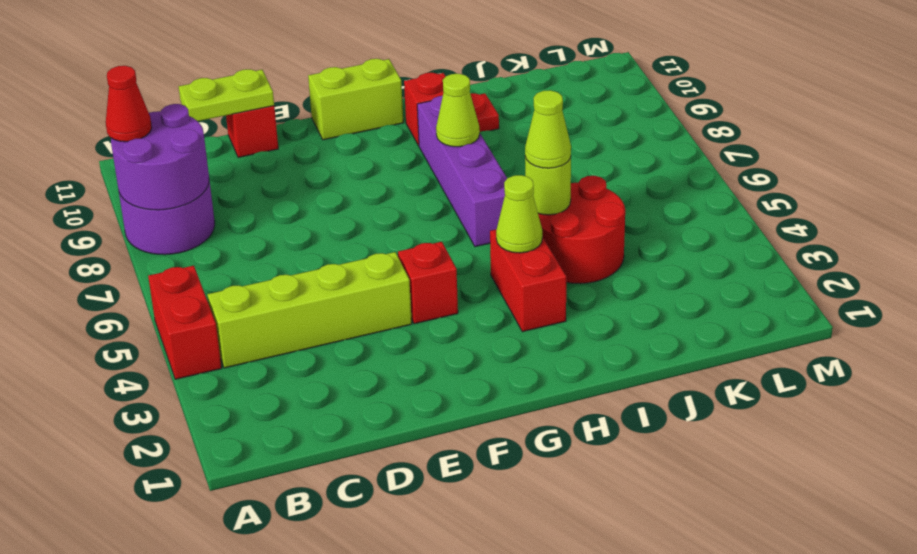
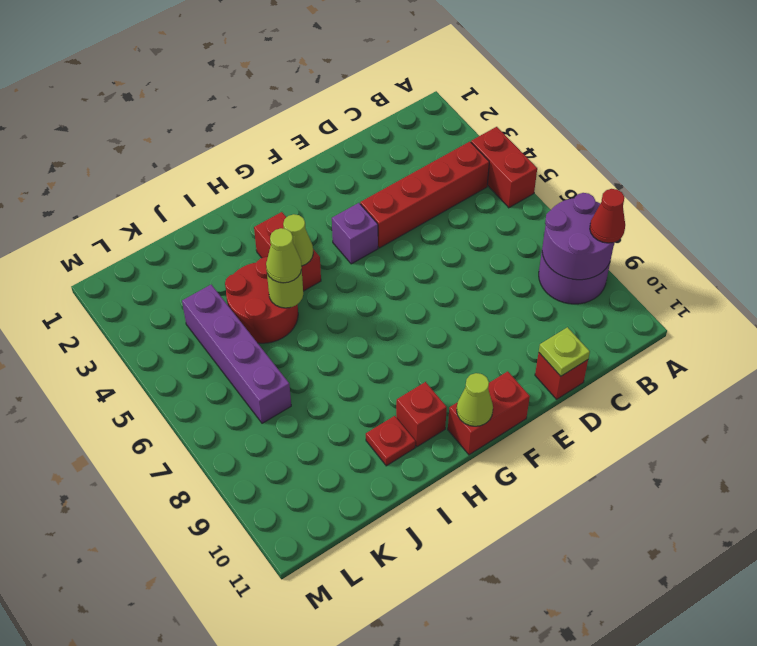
lime brick B4:E4 level 1 -> red brick B4:E4 level 1
lime plate C11:D11 level 2 -> lime plate D11 level 2
red brick F4 level 1 -> purple brick F4 level 1
lime brick F11:G11 level 1 -> red brick F11:G11 level 1
purple brick H6:H9 level 1 -> purple brick K4:K7 level 1
lime cone H8 level 2 -> lime cone G11 level 2

